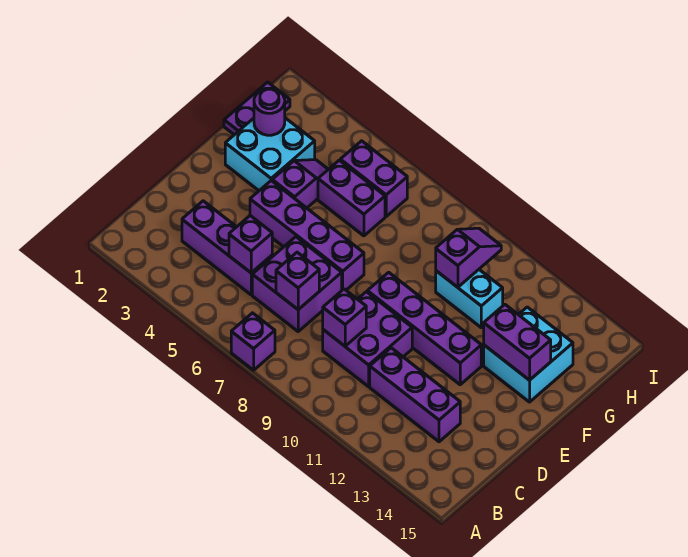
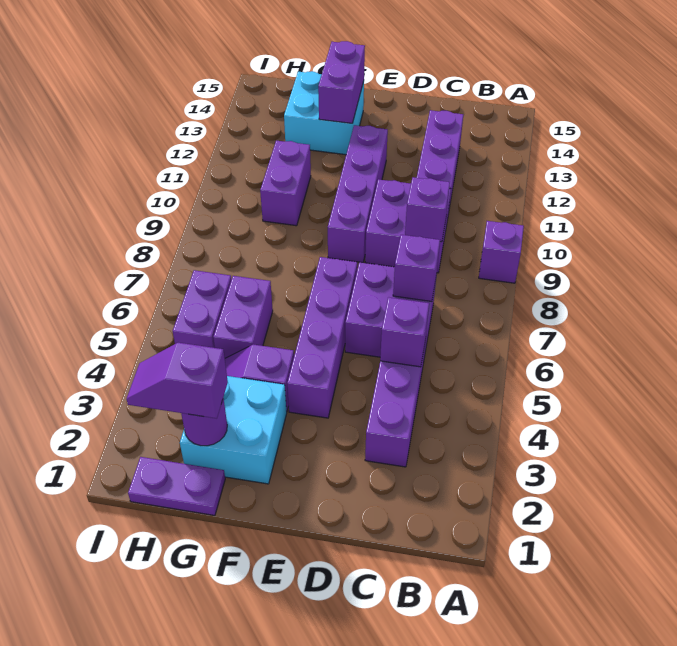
purple brick A7 level 1 -> purple brick A9 level 1
cyan brick G10:G11 level 1 -> purple brick G10:G11 level 1
purple slope G10:H10 level 2 top G -> purple slope G2:H2 level 3 top G

